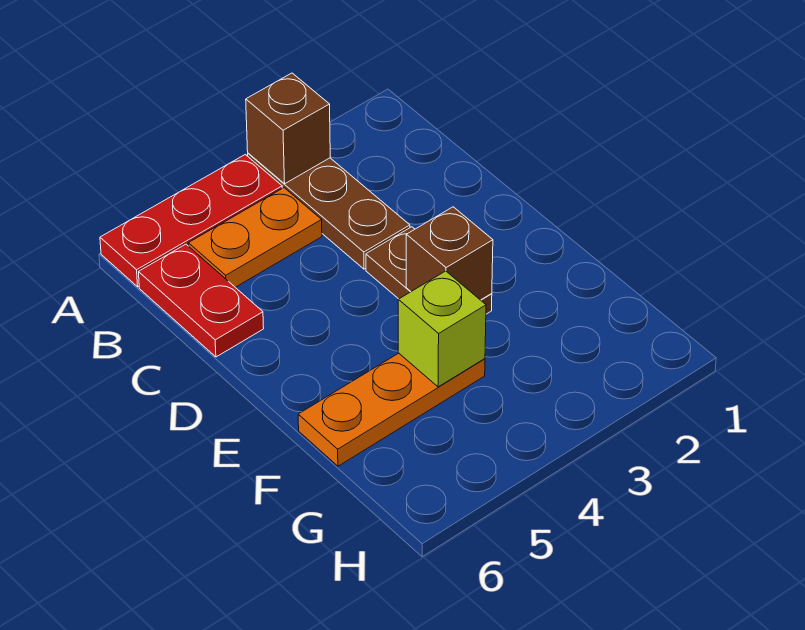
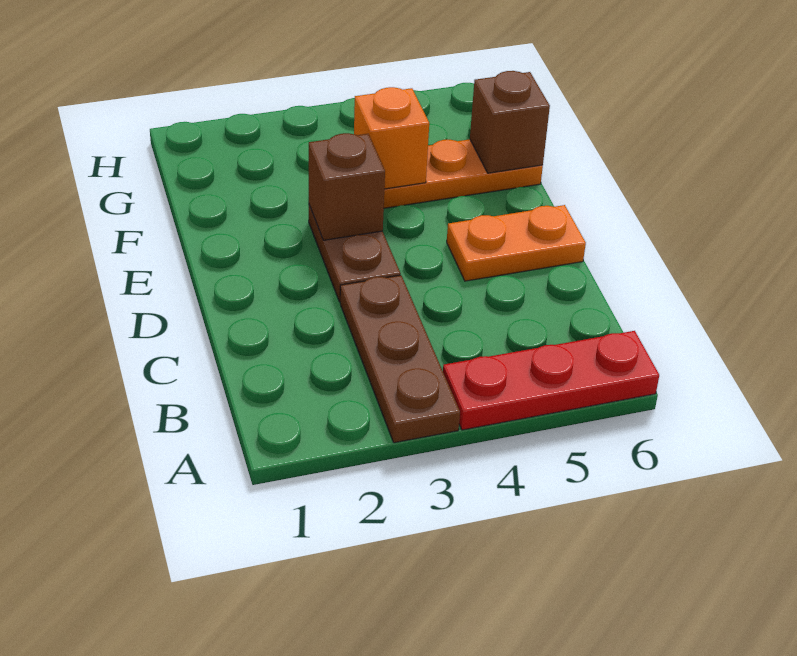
brown brick A3 level 2 -> brown brick F6 level 2
orange plate B4:B5 level 1 -> orange plate D5:D6 level 1
red plate B6:C6 level 1 -> none
lime brick F4 level 2 -> orange brick F4 level 2

